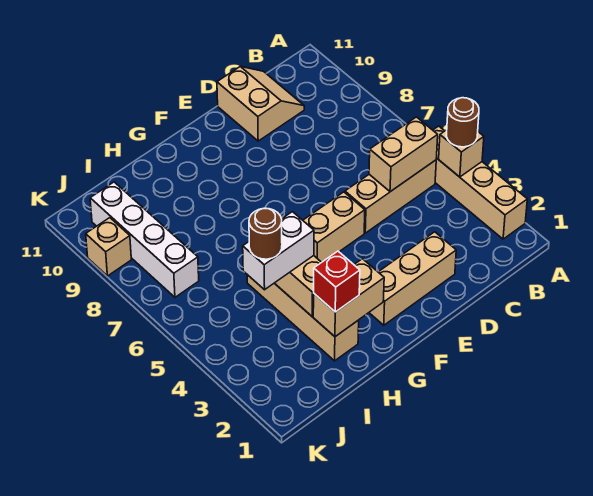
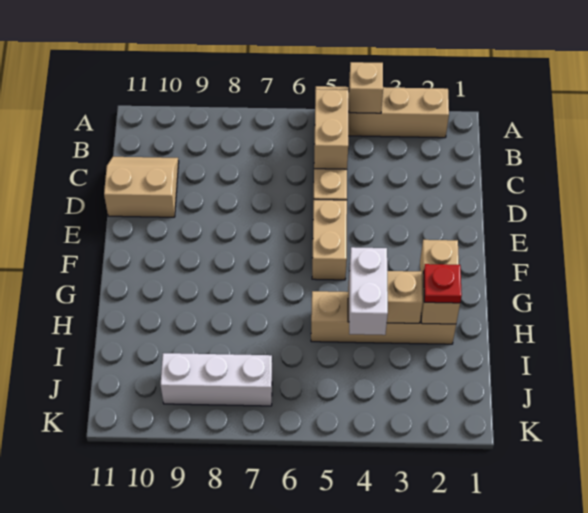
brown round brick A4 level 3 -> none
tan brick D2:F2 level 1 -> none
red brick H2 level 3 -> red plate H2 level 3
brown round brick I4 level 4 -> none
white brick J7:J10 level 1 -> white brick J7:J9 level 1
tan brick K9 level 1 -> none

